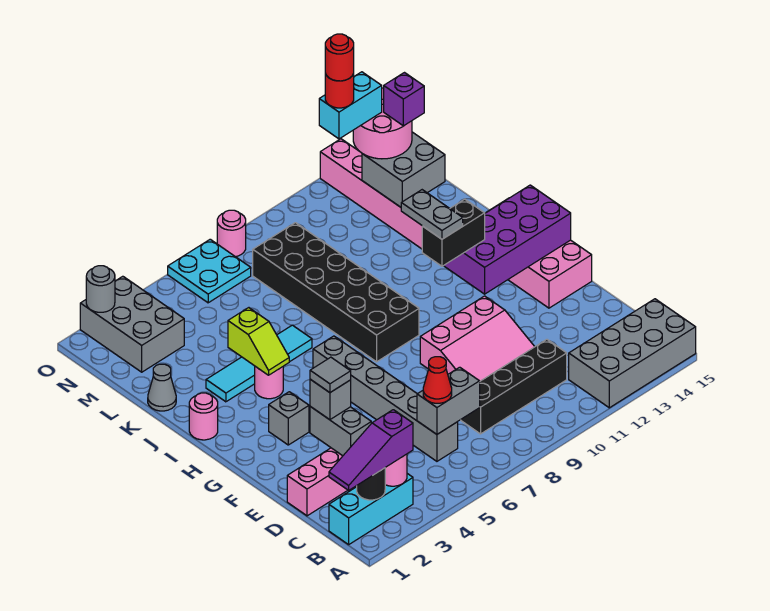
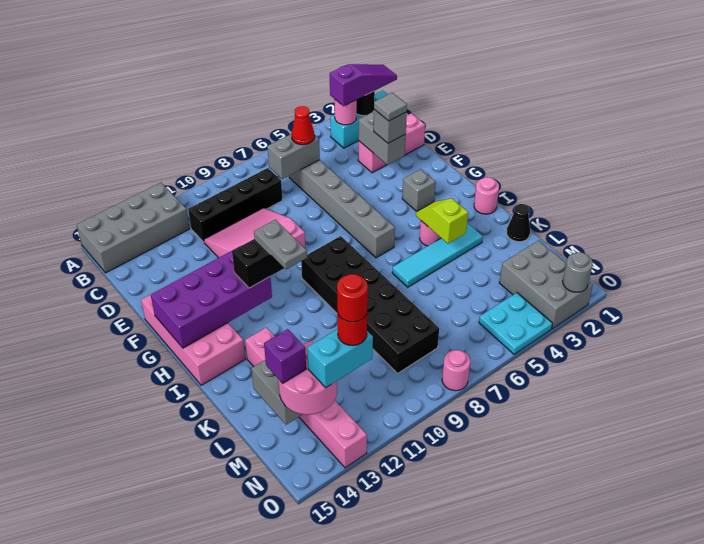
grey cone K1 level 1 -> black cone K1 level 1
cyan plate N6:O7 level 1 -> cyan plate N4:O5 level 1

